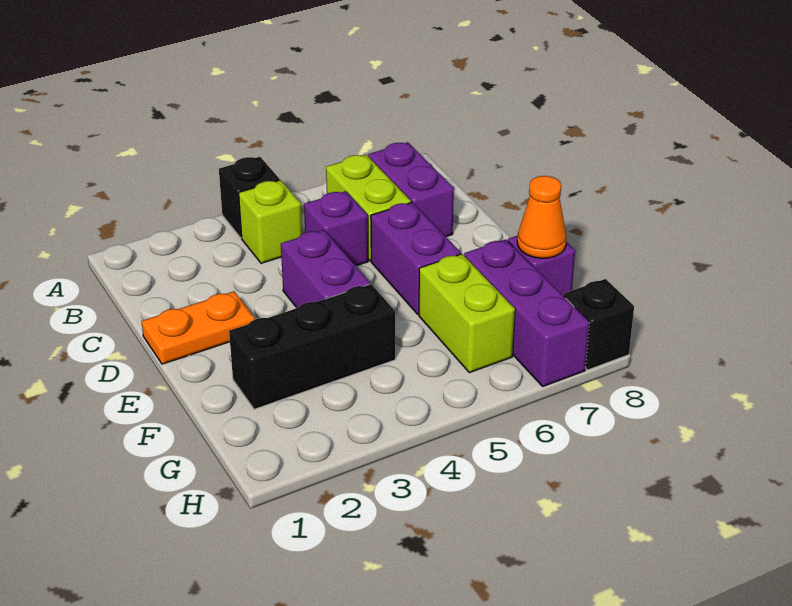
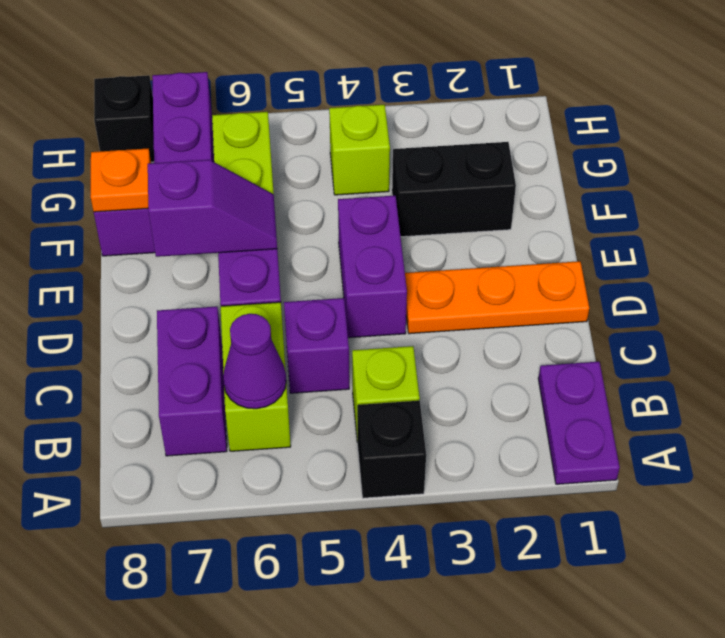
none -> purple plate A1:B1 level 1
none -> purple cone B6 level 2
orange plate D1:D2 level 1 -> orange plate D1:D3 level 1
none -> purple slope E6:E7 level 2 top 7
black brick F2:F4 level 1 -> black brick F2:F3 level 1
orange cone F8 level 2 -> orange plate F8 level 2
none -> lime brick G4 level 1

